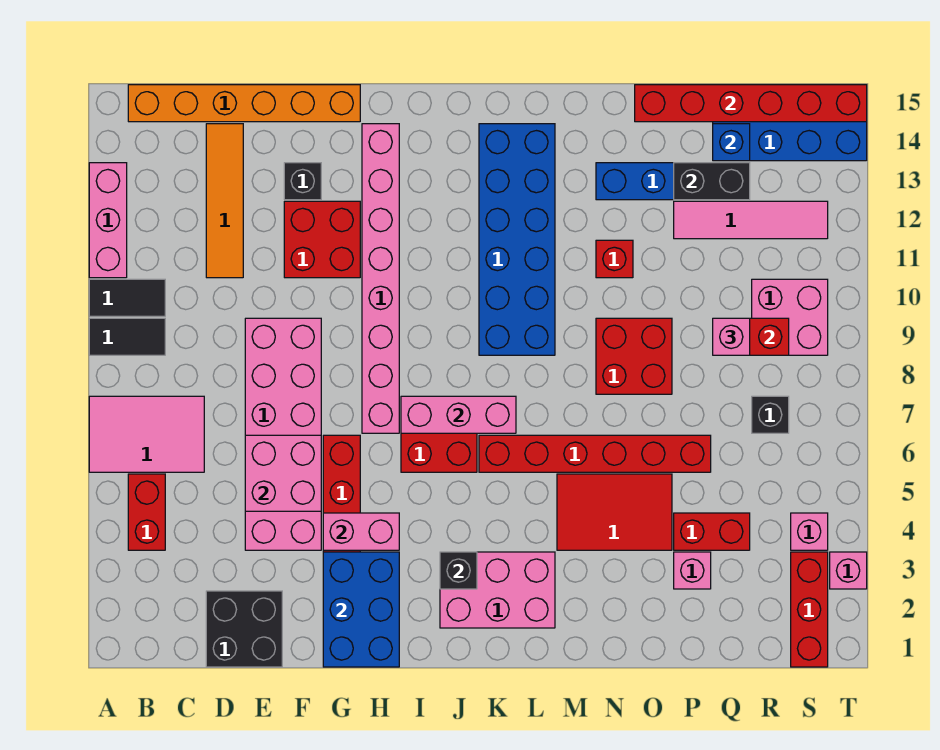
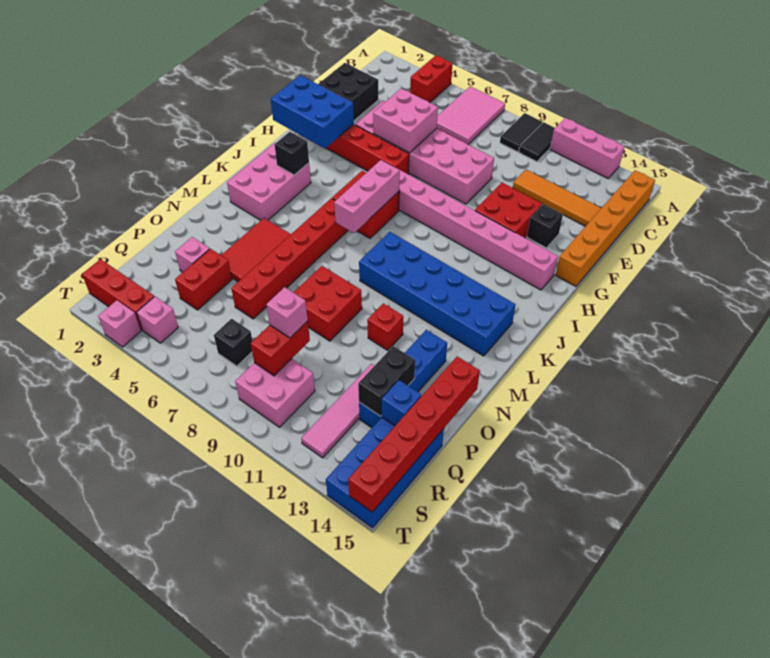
red brick B4:B5 level 1 -> red brick A4:B4 level 1
pink brick G4:H4 level 2 -> none

